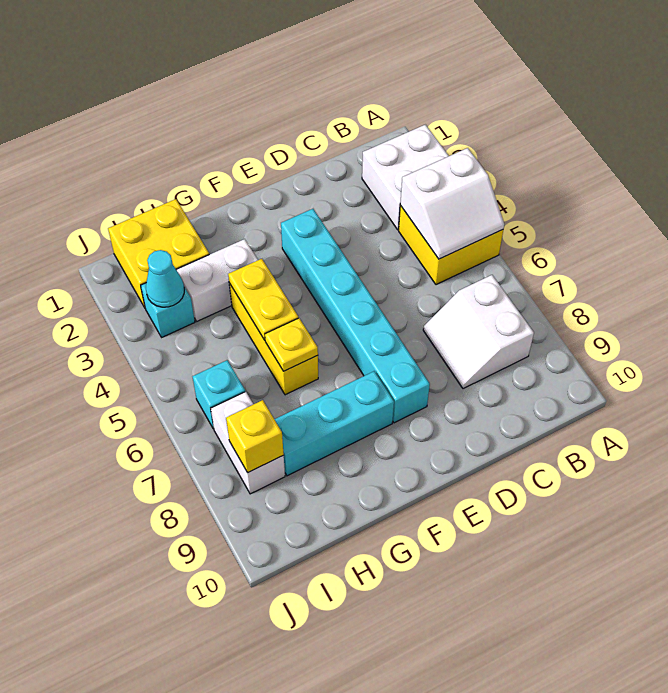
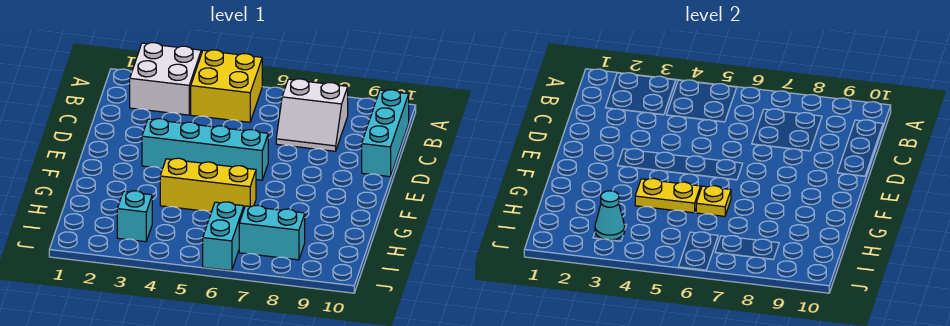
white slope A4:B5 level 2 top 4 -> none
cyan brick E3:E8 level 1 -> cyan brick E3:E6 level 1
cyan brick F8:H8 level 1 -> cyan brick B10:D10 level 1
white brick G3:H3 level 1 -> none
yellow brick H1:I2 level 1 -> none
cyan brick I6 level 1 -> cyan brick I6:J6 level 1
white brick I7:I8 level 1 -> cyan brick I7:I8 level 1
yellow brick I8 level 2 -> none

